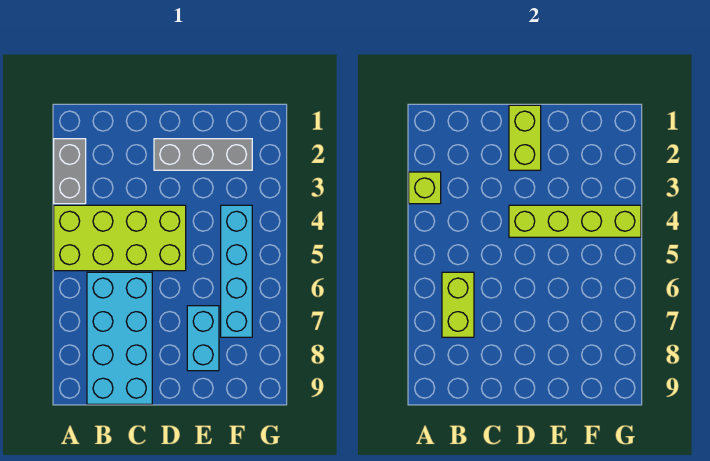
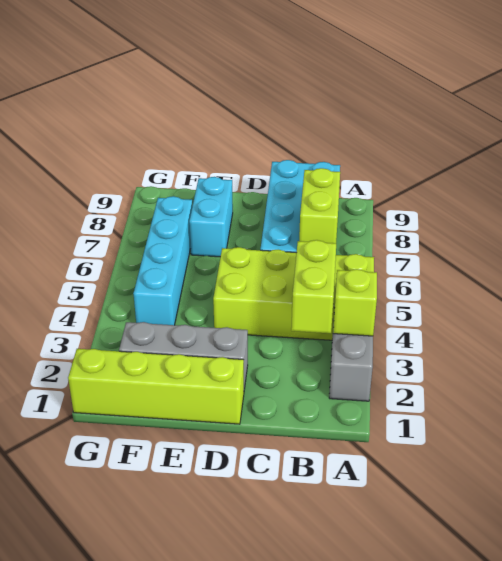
lime brick D1:D2 level 2 -> lime brick B3:B4 level 2
lime brick D4:G4 level 2 -> lime brick D1:G1 level 1

